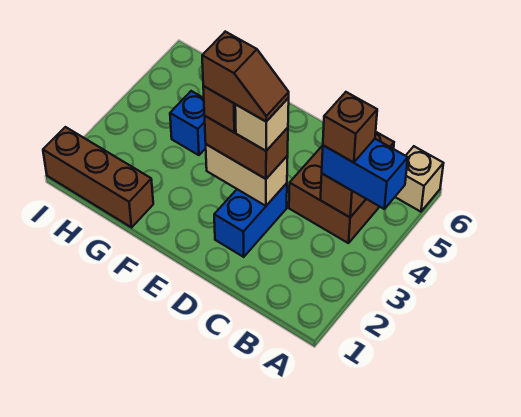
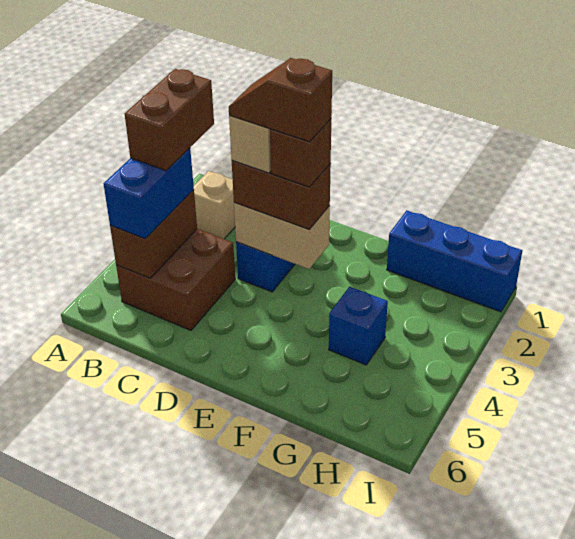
blue brick A4:B4 level 3 -> blue brick B4:B5 level 3
tan brick A6 level 1 -> tan brick B2 level 1
brown brick B4 level 4 -> brown brick B3:B4 level 4
brown brick G1:I1 level 1 -> blue brick G1:I1 level 1

